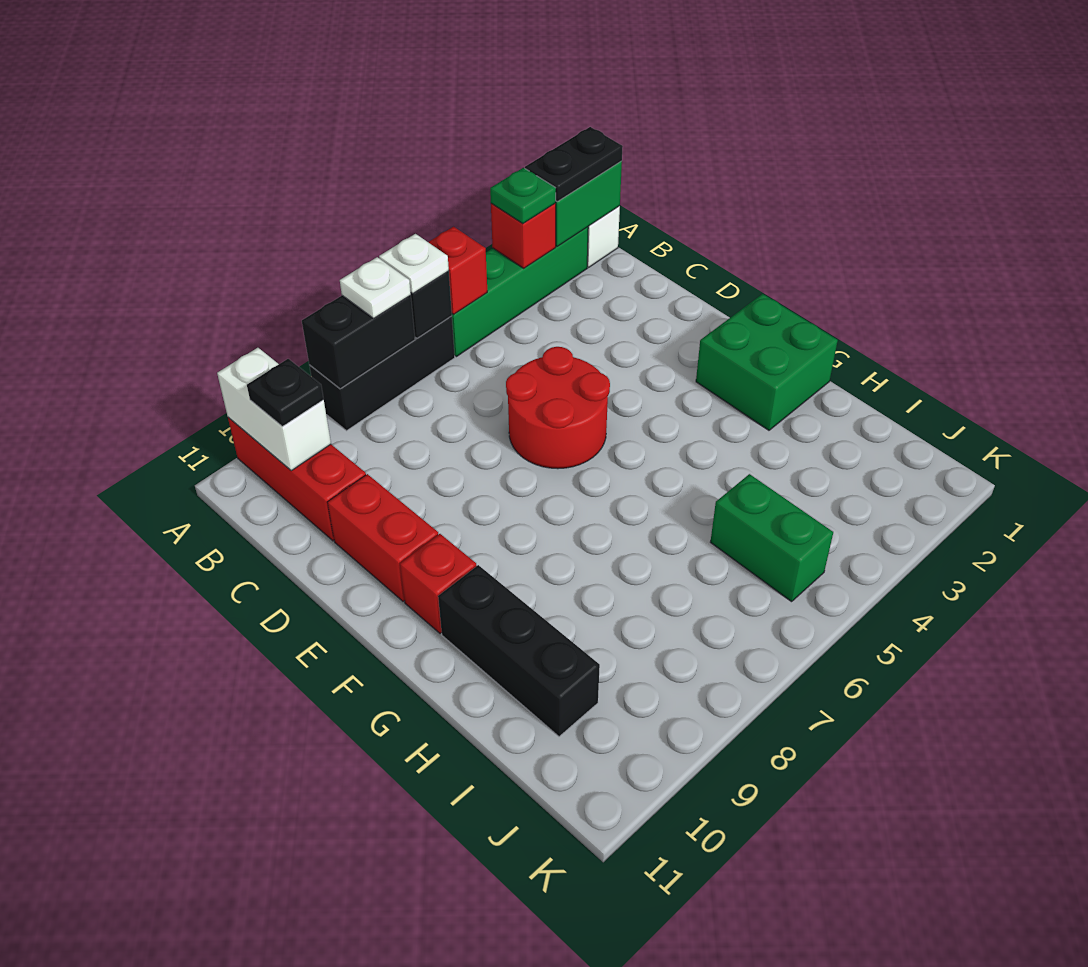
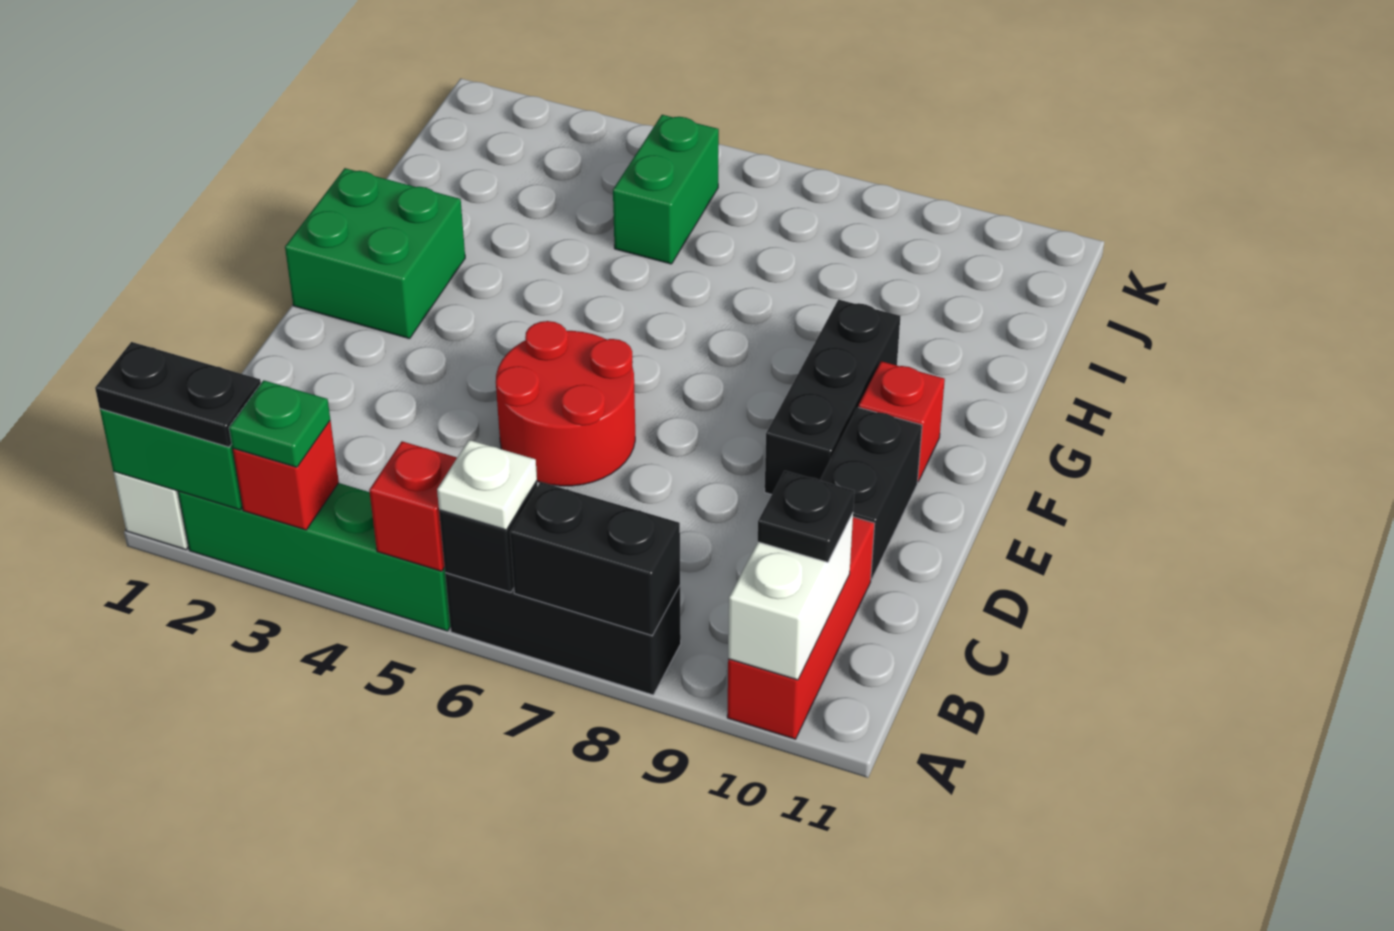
white plate A7 level 3 -> none
red brick D10:E10 level 1 -> black brick D10:E10 level 1
black brick G10:I10 level 1 -> black brick E9:G9 level 1

